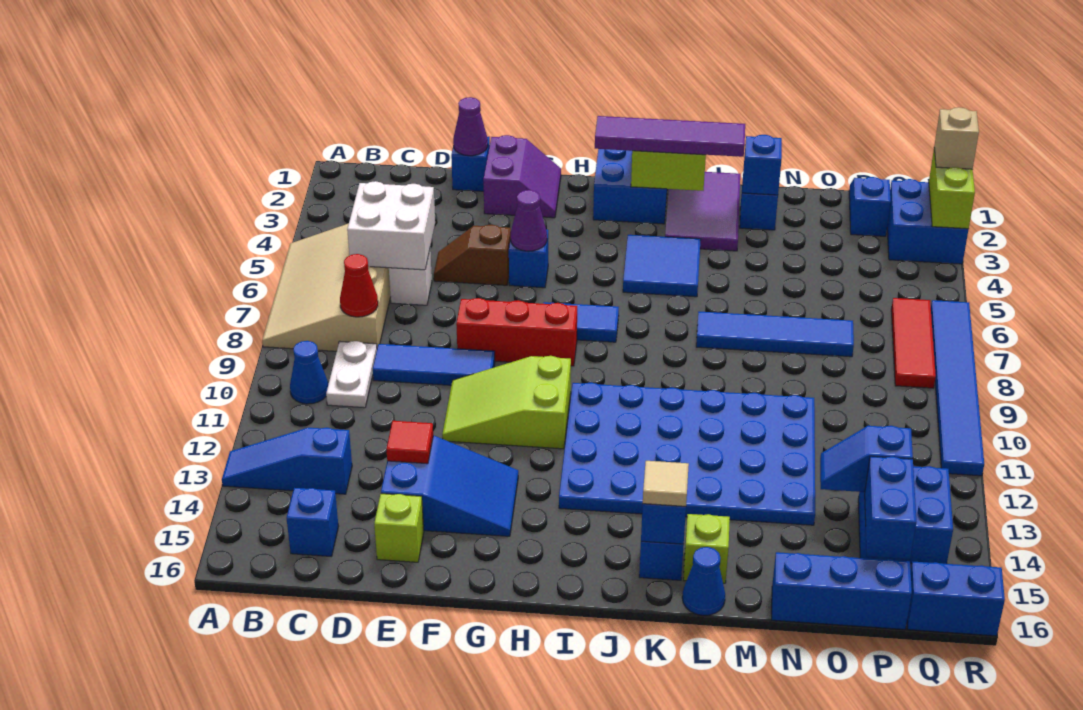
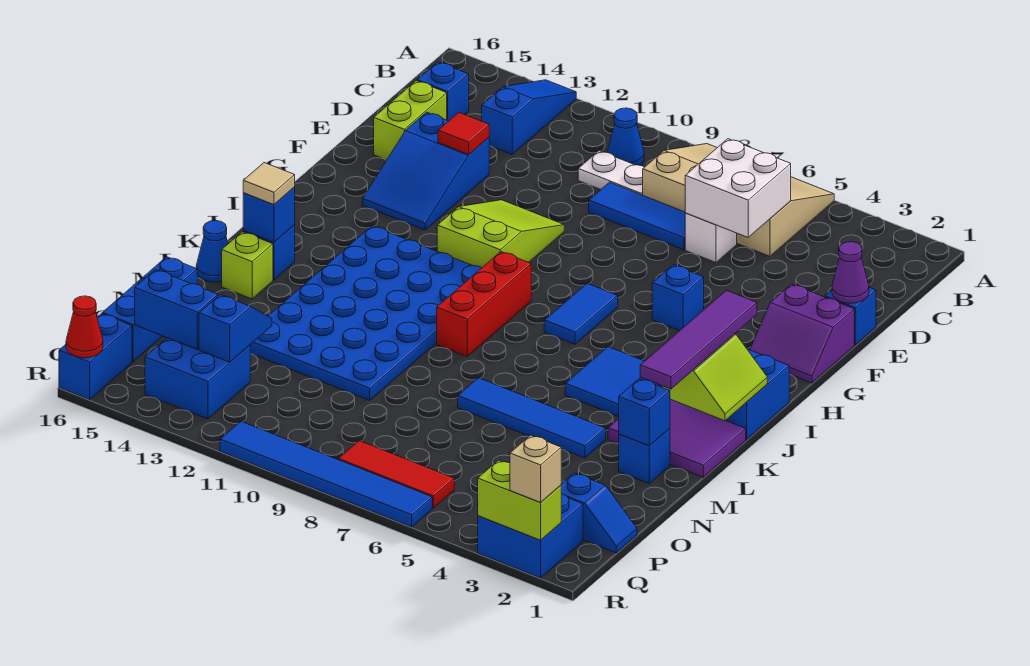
red cone C8 level 2 -> red cone R16 level 2
blue tile D9:F9 level 1 -> blue tile D7:D9 level 1
brown slope E5:F5 level 1 top F -> none
lime brick E15 level 1 -> lime brick D15:E15 level 1
red brick F8:H8 level 1 -> red brick I9:K9 level 1
purple cone G5 level 2 -> none
blue tile L7:O7 level 1 -> blue tile M4:M7 level 1

